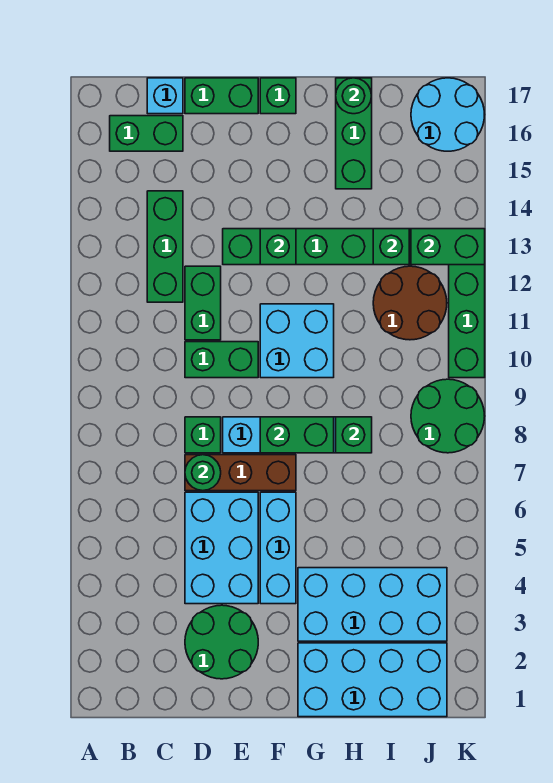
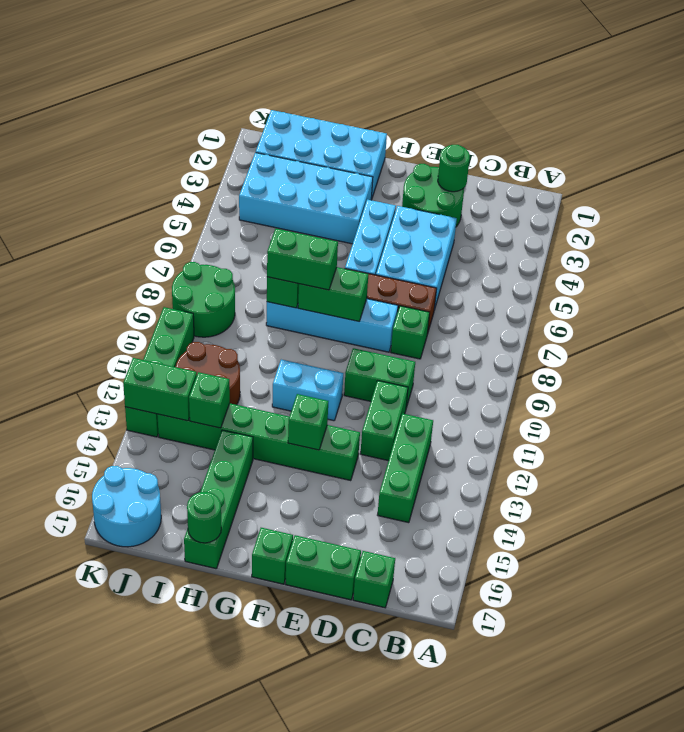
green brick B16:C16 level 1 -> green brick G8:H8 level 3
cyan brick C17 level 1 -> green brick C17 level 1
green round brick D7 level 2 -> green round brick D2 level 2
cyan brick F10:G11 level 1 -> cyan brick F11:G11 level 1
green brick H15:H17 level 1 -> green brick H14:H17 level 1

